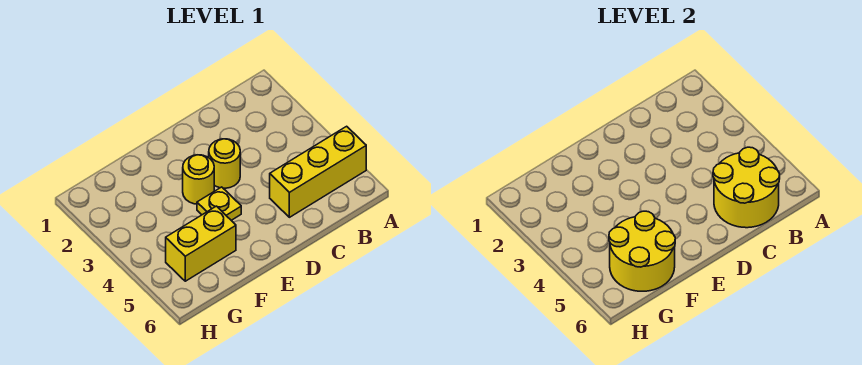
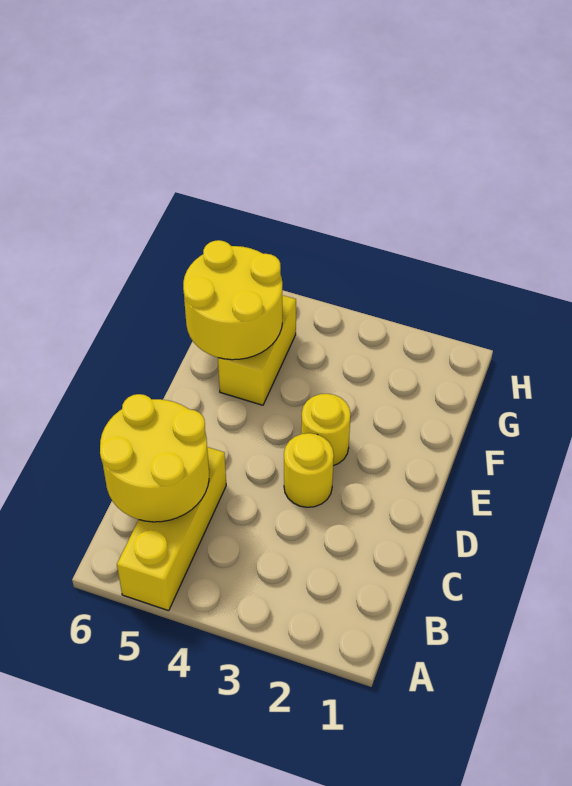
yellow plate E4 level 1 -> none

